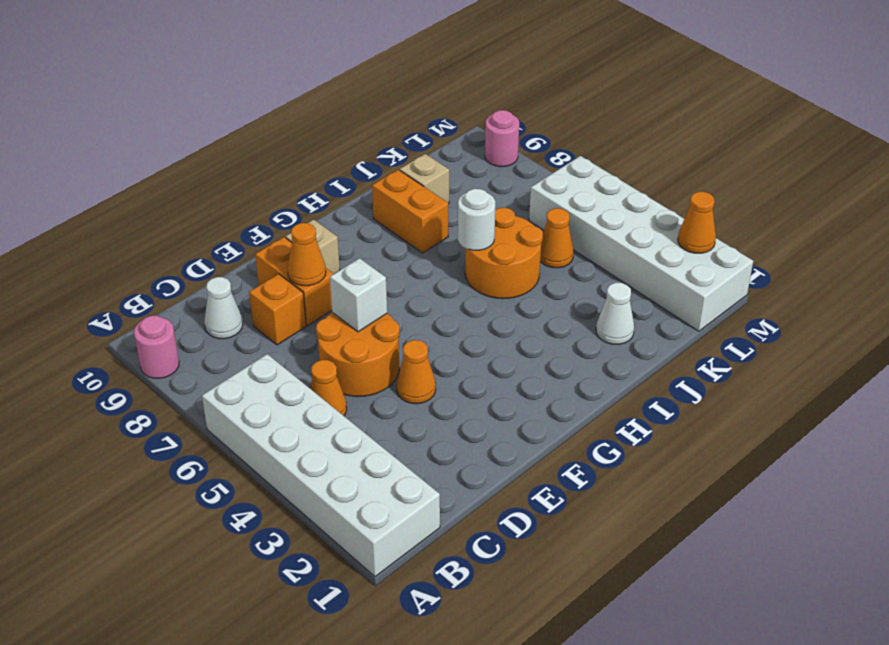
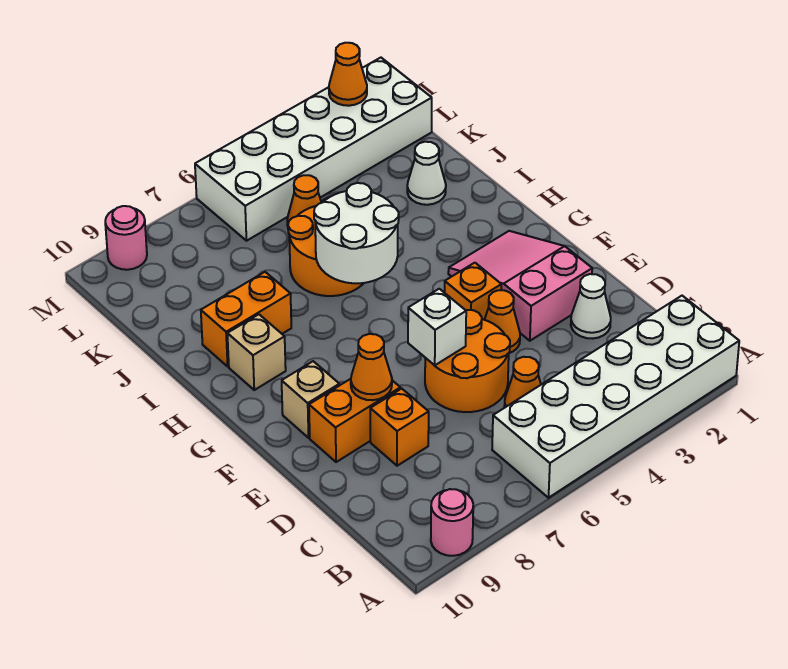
white cone C9 level 1 -> white cone D2 level 1
none -> pink slope E2:G3 level 1 top E
none -> orange brick F4 level 1
white round brick I6 level 2 -> white round brick H5:I6 level 2
tan brick J9 level 1 -> tan brick H9 level 1

